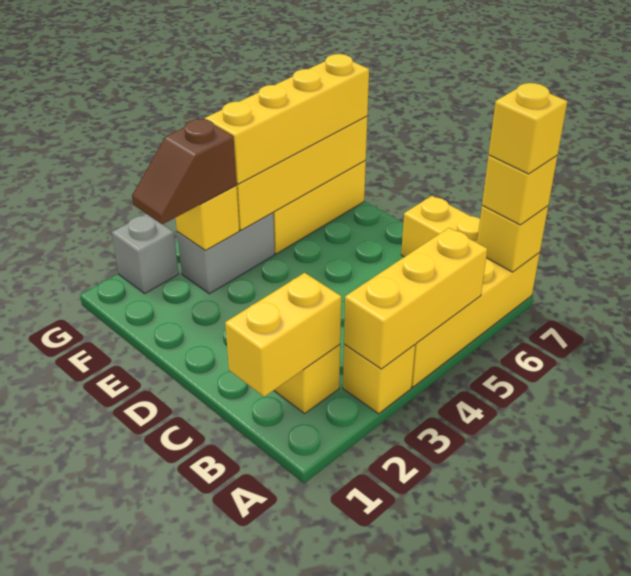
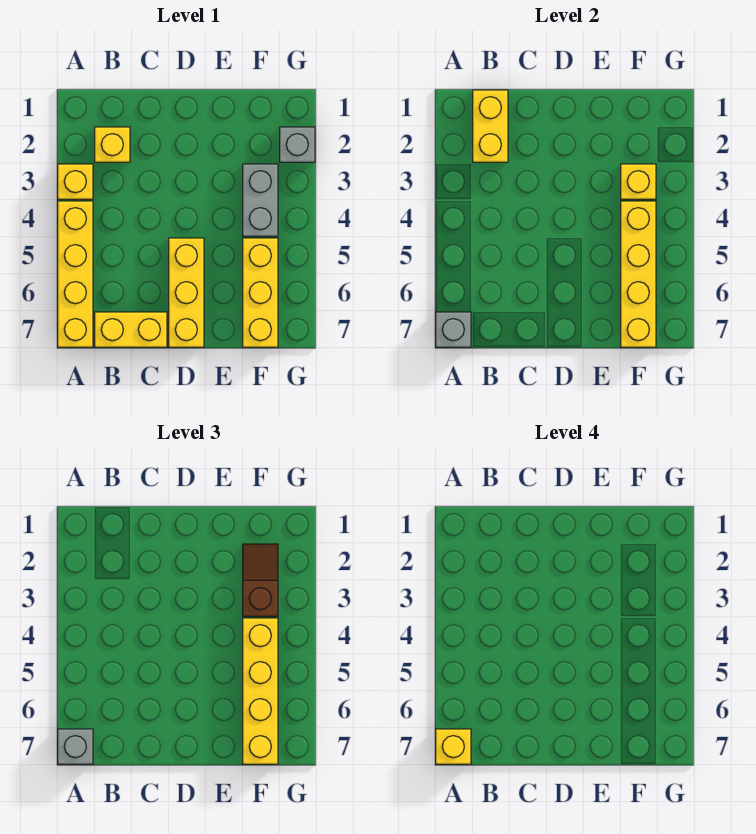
yellow brick A3:A5 level 2 -> yellow brick D5:D7 level 1
yellow brick A7 level 2 -> grey brick A7 level 2
yellow brick A7 level 3 -> grey brick A7 level 3

